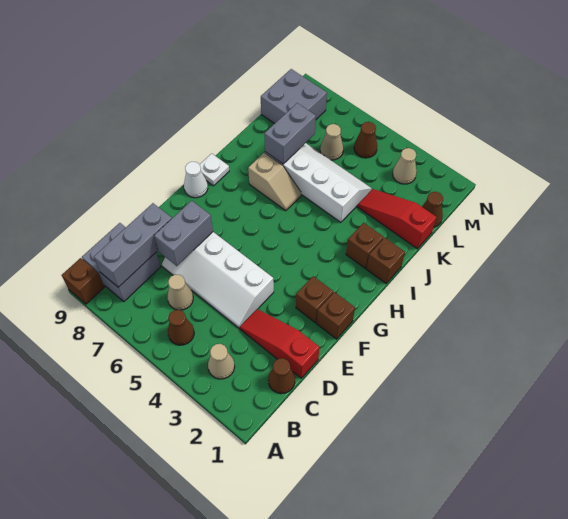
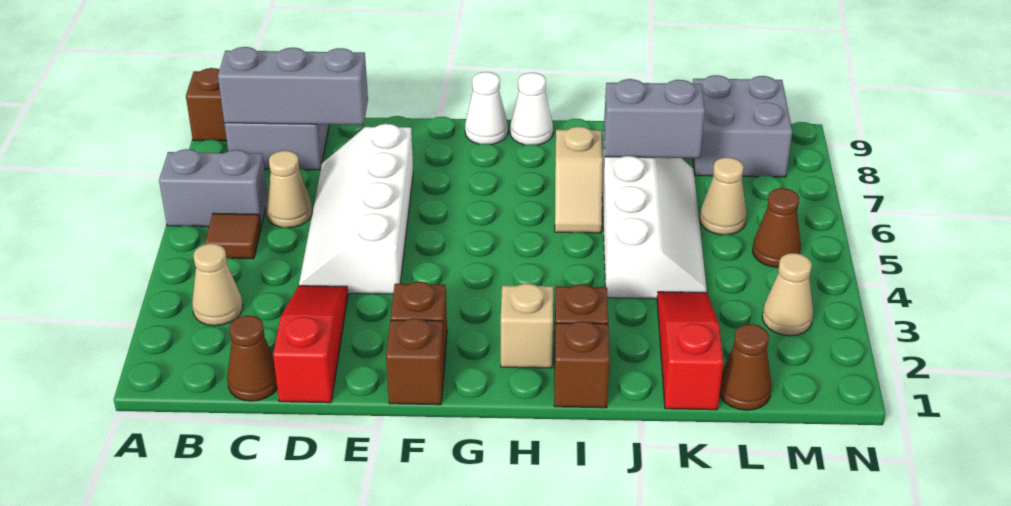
brown cone B5 level 1 -> brown tile B5 level 1
grey brick D7:E7 level 2 -> grey brick A6:B6 level 1
none -> tan brick H2 level 1
white plate H9 level 1 -> white cone H9 level 1

